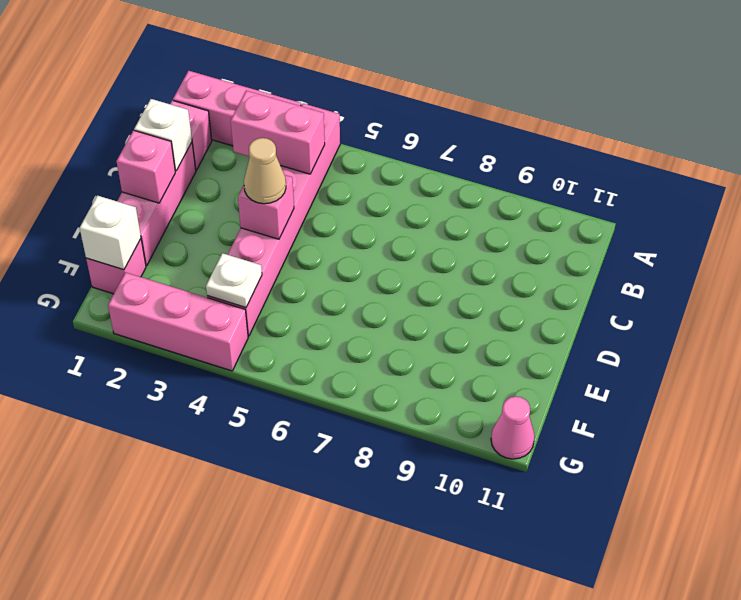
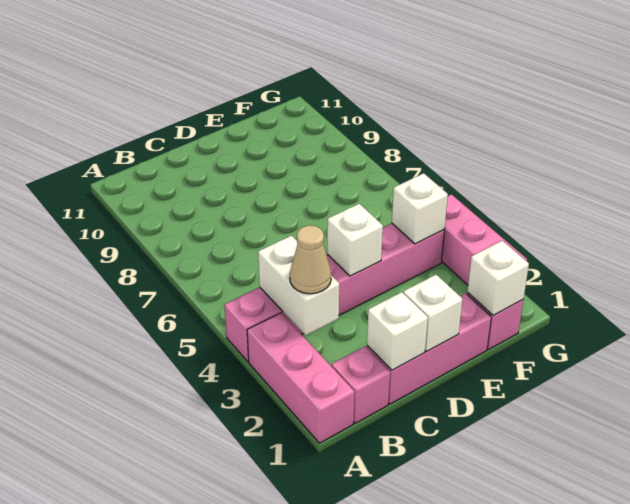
pink brick B3:B4 level 2 -> white brick B3:B4 level 2
pink brick D1 level 2 -> white brick D1 level 2
pink brick D4 level 2 -> white brick D4 level 2
tan cone D4 level 3 -> tan cone B3 level 3
white plate F4 level 2 -> white brick F4 level 2
pink cone G11 level 1 -> none

